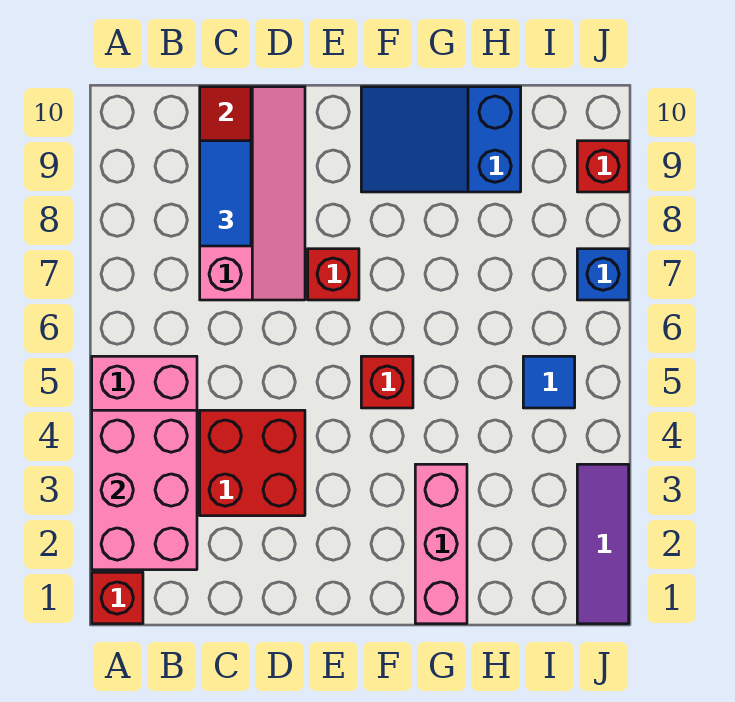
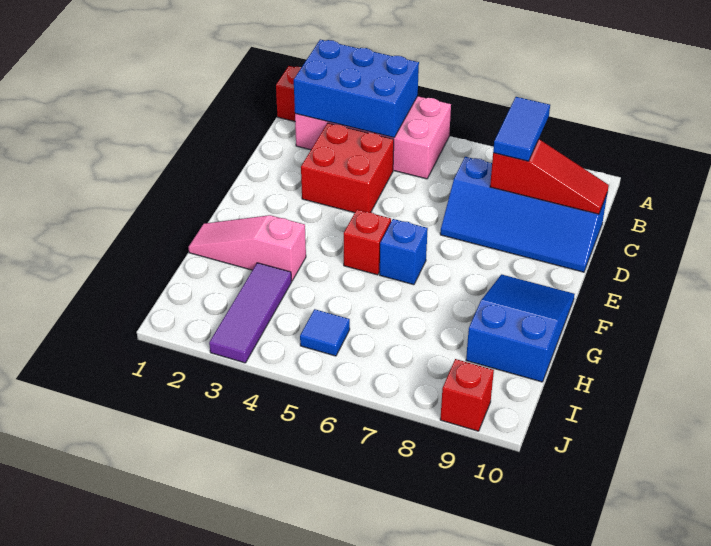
pink brick A2:B4 level 2 -> blue brick A2:B4 level 2
pink slope C7:D10 level 1 top C -> blue slope C7:D10 level 1 top C
blue tile C8:C9 level 3 -> blue tile B8:C8 level 3
red brick E7 level 1 -> none
pink brick G1:G3 level 1 -> pink slope G1:G3 level 1 top 3
purple tile J1:J3 level 1 -> purple tile H3:J3 level 1
blue brick J7 level 1 -> blue brick F6 level 1

